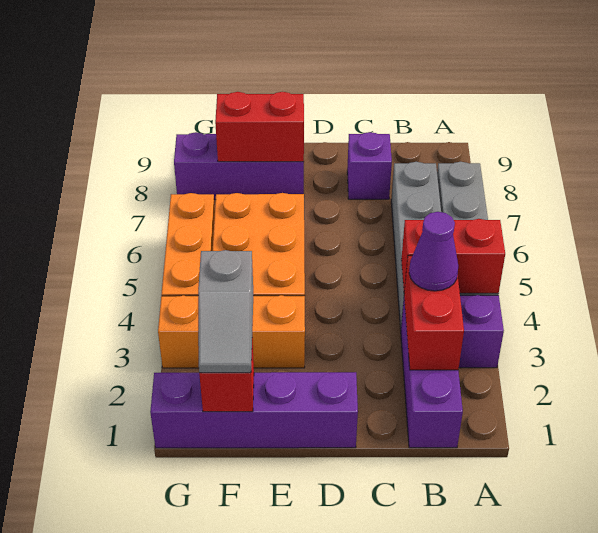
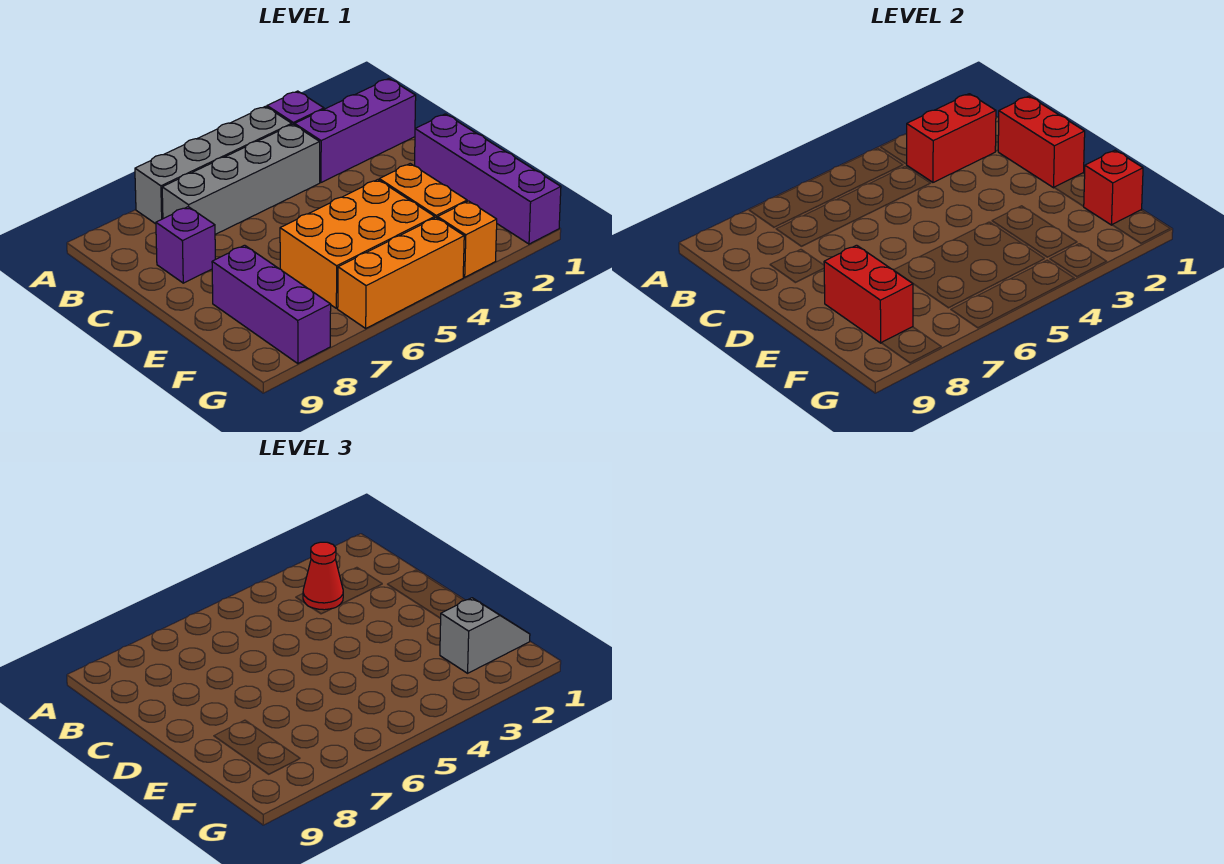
red brick A4:B4 level 2 -> red brick C1:D1 level 2
purple cone B3 level 3 -> red cone B3 level 3

